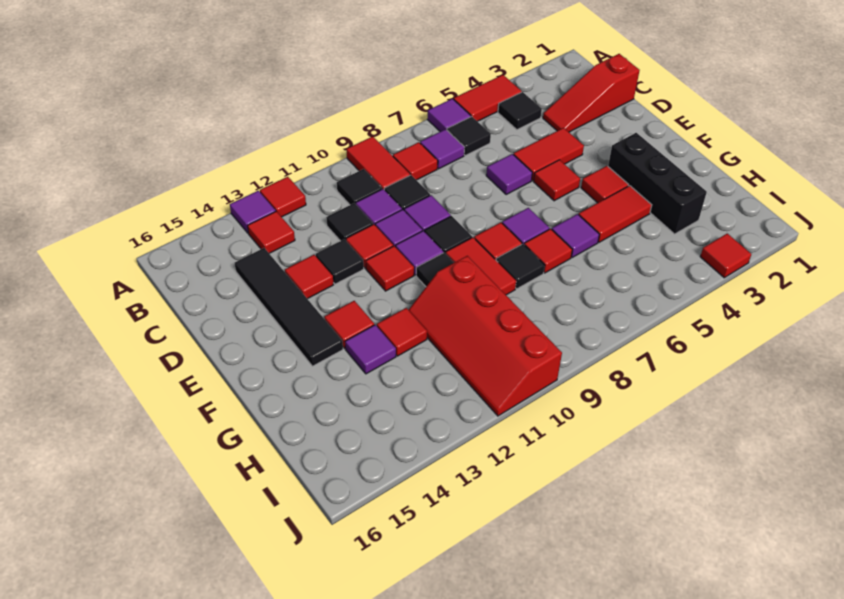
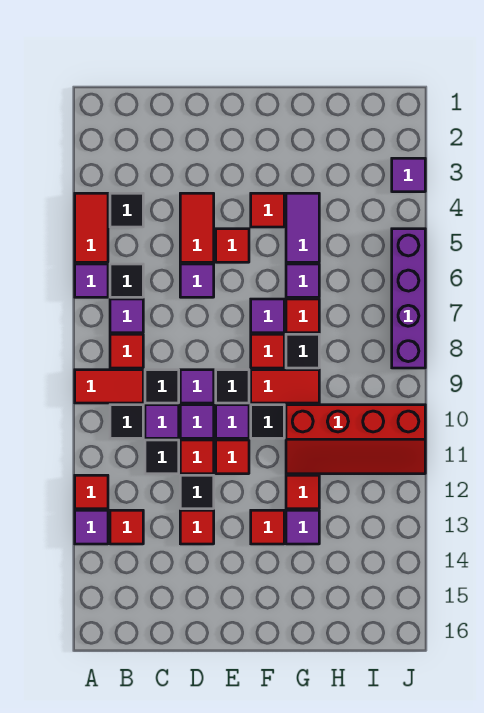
red slope C1:C3 level 1 top 1 -> none
black tile C14:F14 level 1 -> none
black brick F3:H3 level 1 -> none
red tile G4:G5 level 1 -> purple tile G4:G5 level 1
red tile J3 level 1 -> purple tile J3 level 1
none -> purple brick J5:J8 level 1

